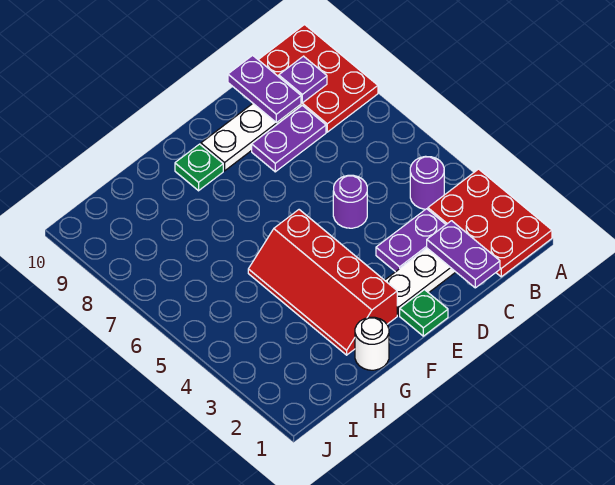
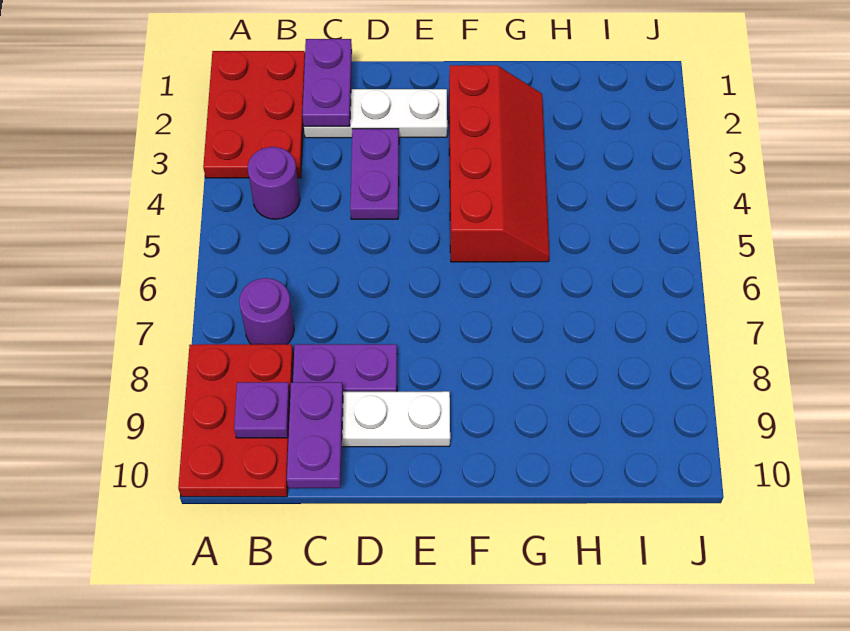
purple plate C3:D3 level 1 -> purple plate D3:D4 level 1
purple round brick D5 level 1 -> purple round brick B7 level 1
green plate E1 level 1 -> none
green plate F9 level 1 -> none
white round brick G1 level 1 -> none

